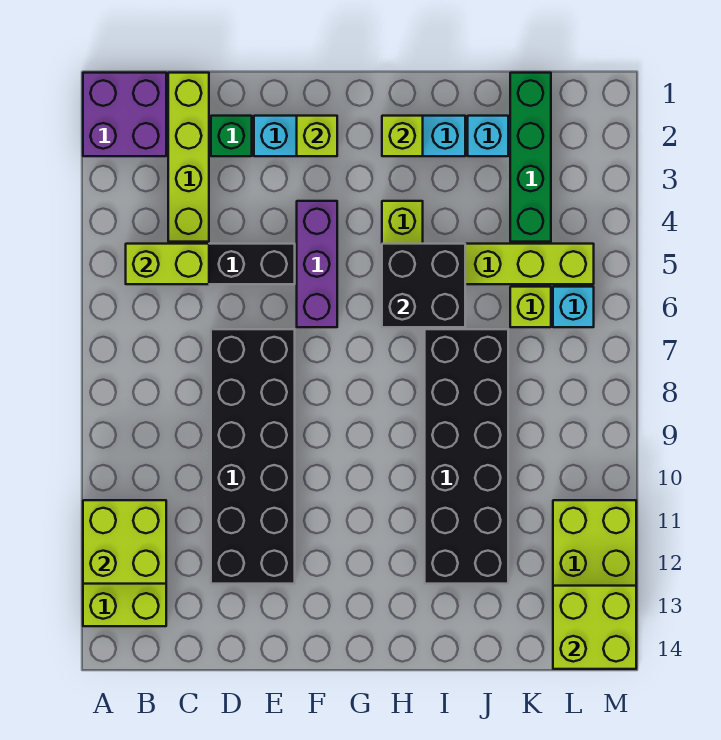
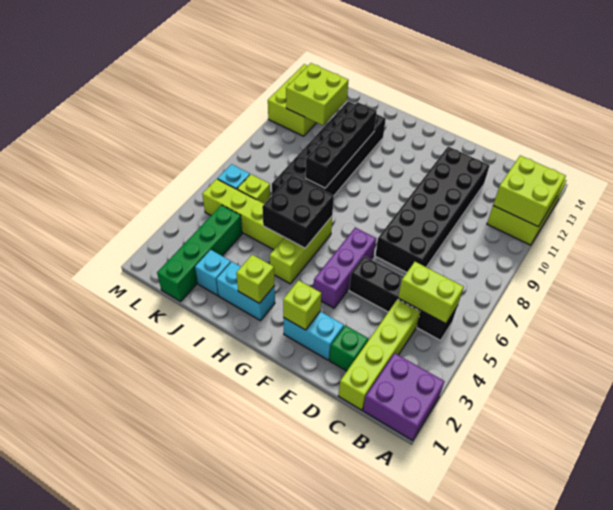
none -> black brick I8:I11 level 2
lime brick L13:M14 level 2 -> lime brick K11:L12 level 2

